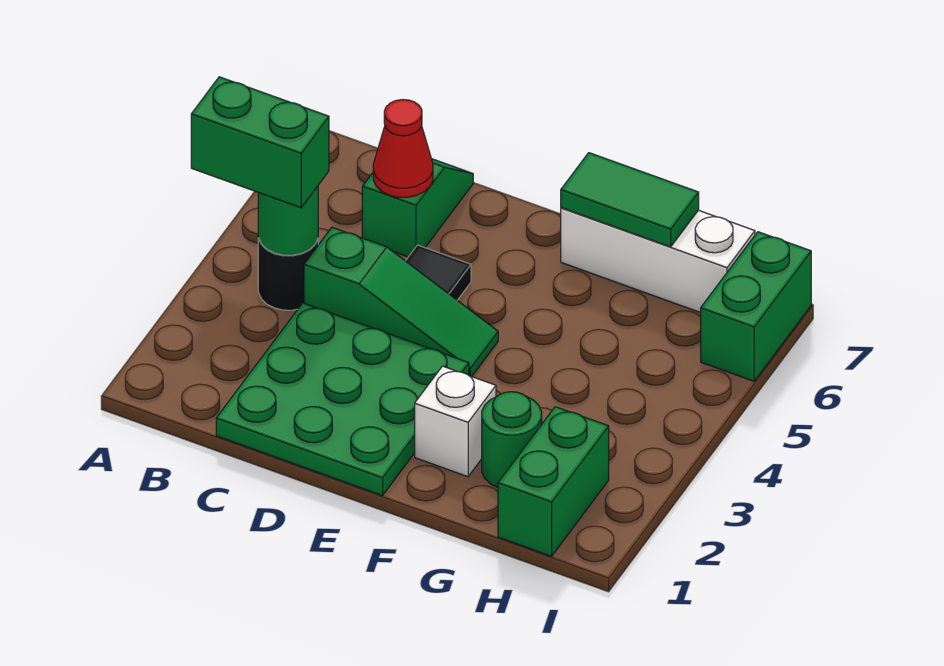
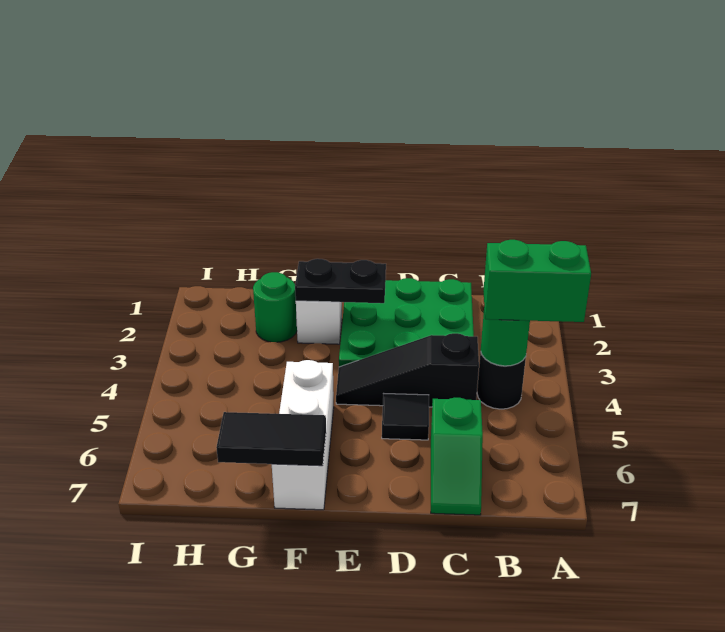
green slope C4:E4 level 1 top C -> black slope C4:E4 level 1 top C
red cone C6 level 2 -> none
none -> black plate E2:F2 level 2
white brick F7:H7 level 1 -> white brick F5:F7 level 1
green tile F7:G7 level 2 -> black tile F7:G7 level 2
green brick H1:H2 level 1 -> none
green brick I6:I7 level 1 -> none

